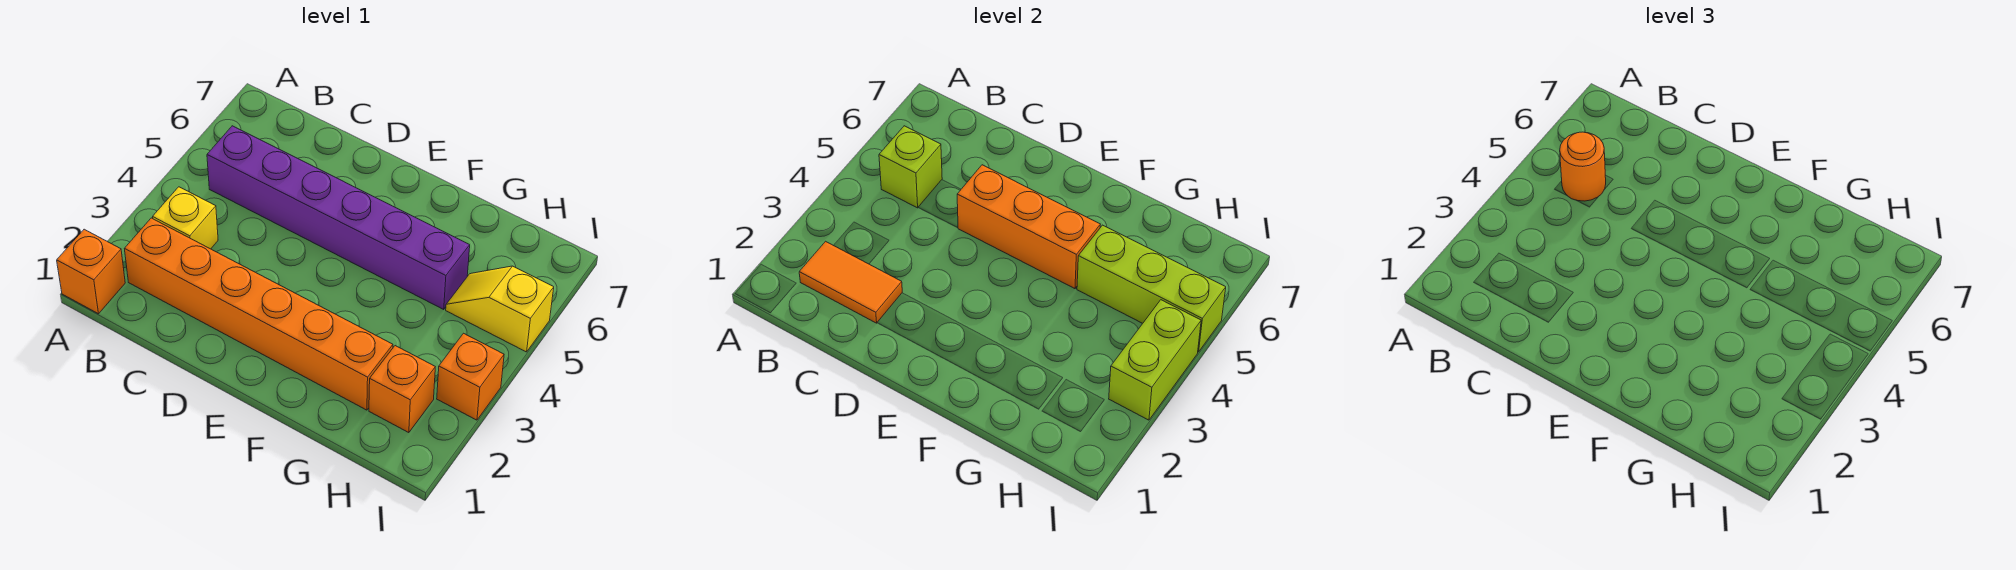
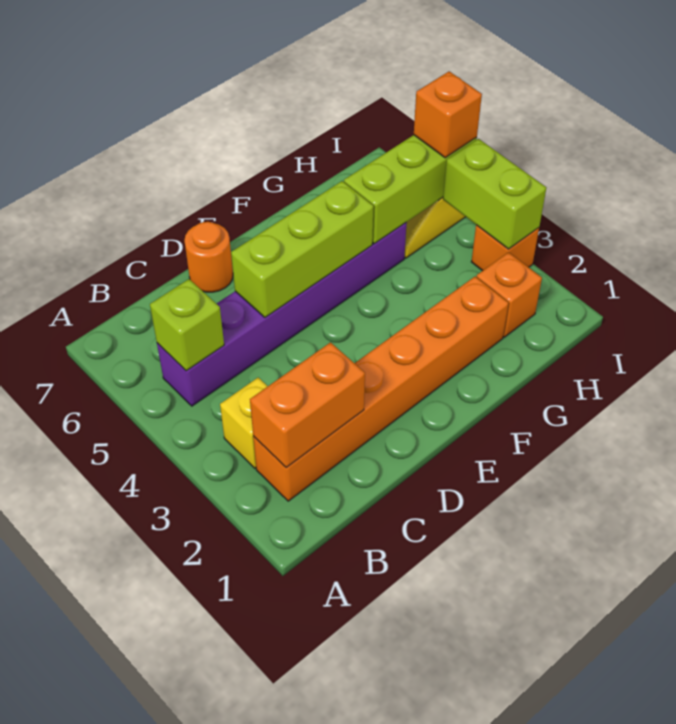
orange brick A1 level 1 -> orange brick I5 level 3
orange tile B2:C2 level 2 -> orange brick B2:C2 level 2
orange round brick B5 level 3 -> orange round brick D7 level 1
orange brick D5:F5 level 2 -> lime brick D5:F5 level 2

